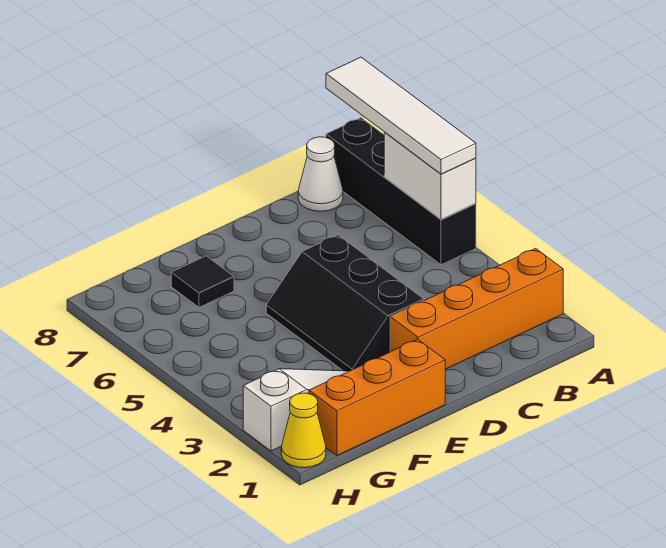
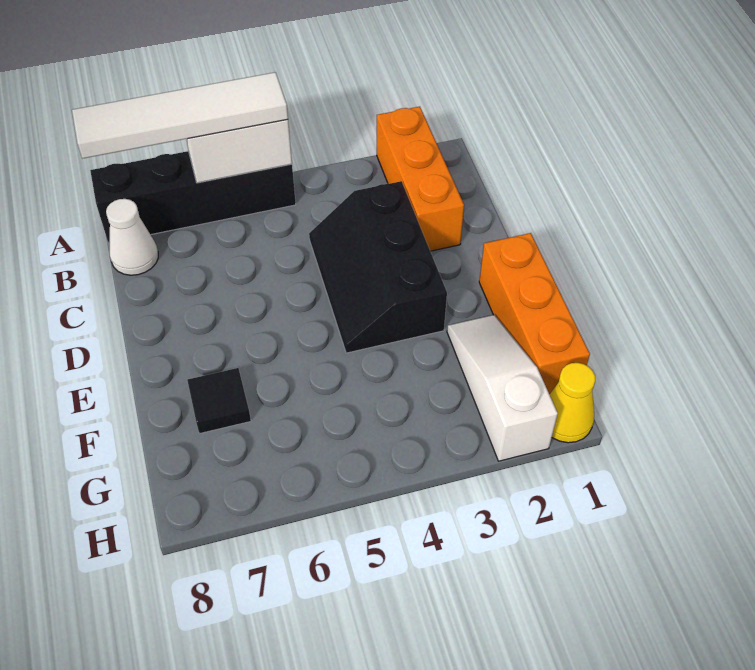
orange brick A2:D2 level 1 -> orange brick A2:C2 level 1
black slope D3:E5 level 1 top D -> black slope C3:E4 level 1 top 3

